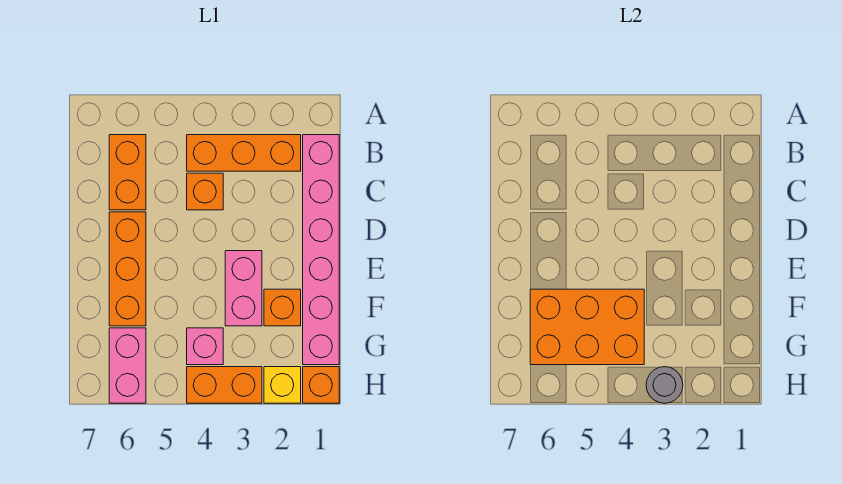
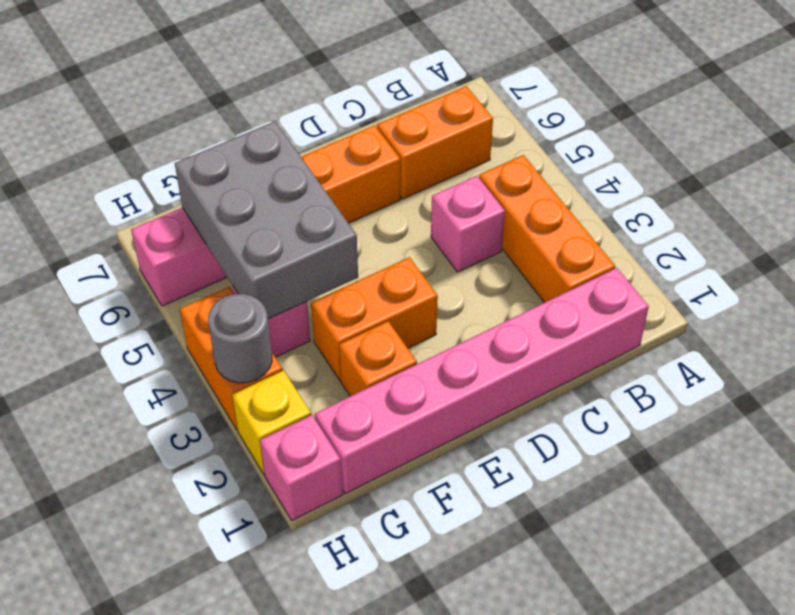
orange brick C4 level 1 -> pink brick C4 level 1
pink brick E3:F3 level 1 -> orange brick E3:F3 level 1
orange brick F4:G6 level 2 -> grey brick F4:G6 level 2
orange brick H1 level 1 -> pink brick H1 level 1

